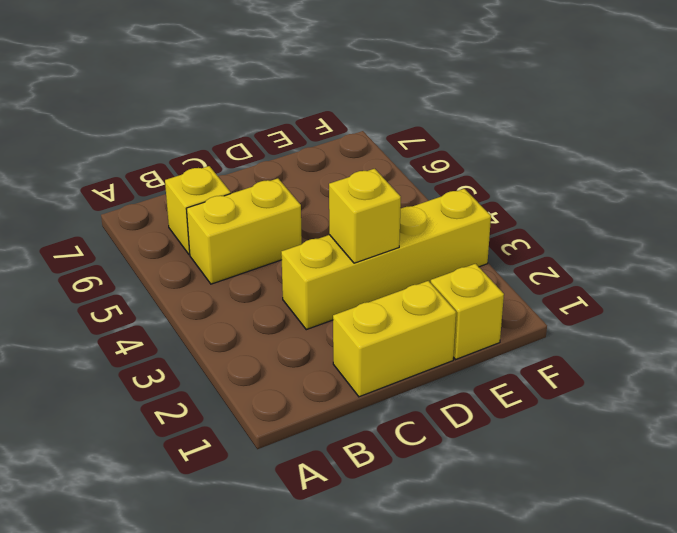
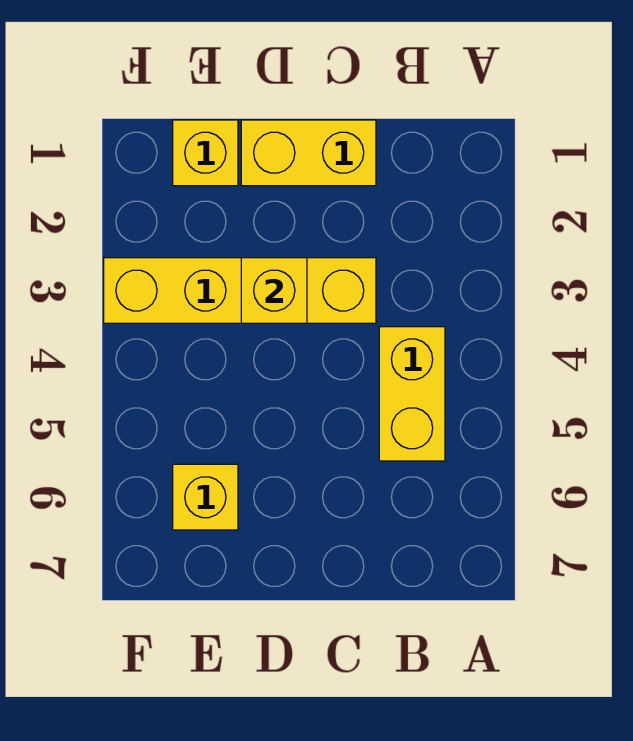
yellow brick B5:C5 level 1 -> yellow brick B4:B5 level 1
yellow brick B6 level 1 -> yellow brick E6 level 1

